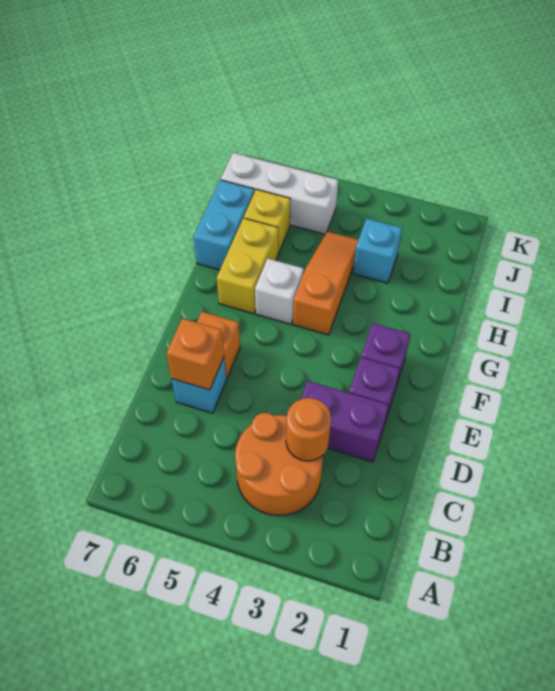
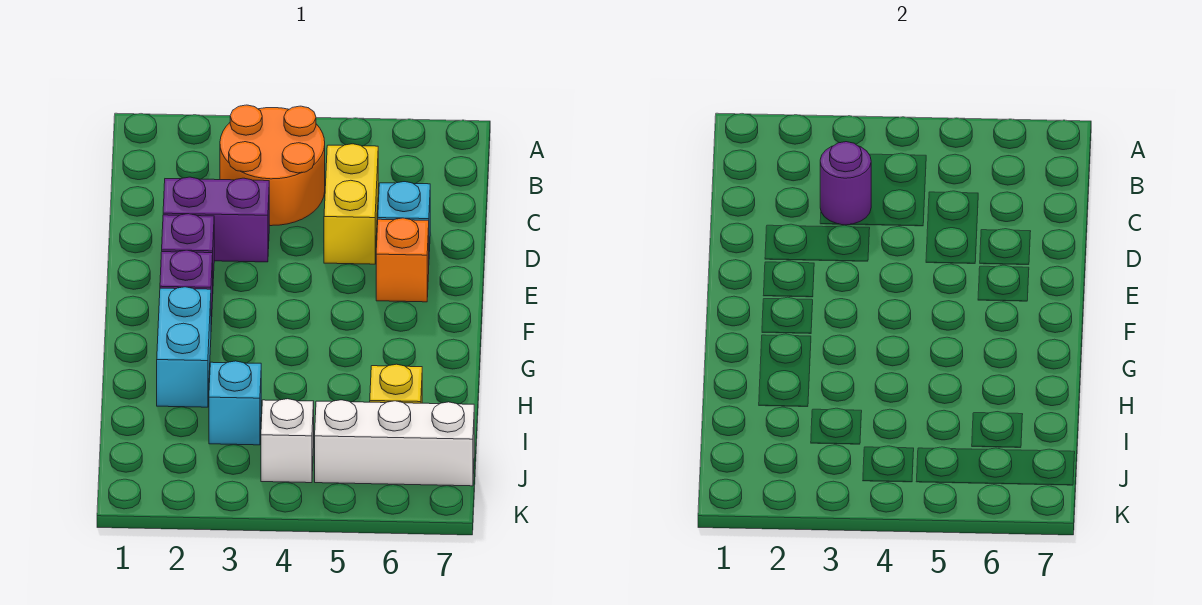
orange round brick C3 level 2 -> purple round brick C3 level 2
orange brick D6 level 2 -> none
orange slope G4:I4 level 1 top G -> none
white brick G5 level 1 -> white brick J4 level 1
yellow brick G6:H6 level 1 -> yellow brick C5:D5 level 1
cyan brick H7:I7 level 1 -> cyan brick G2:H2 level 1

